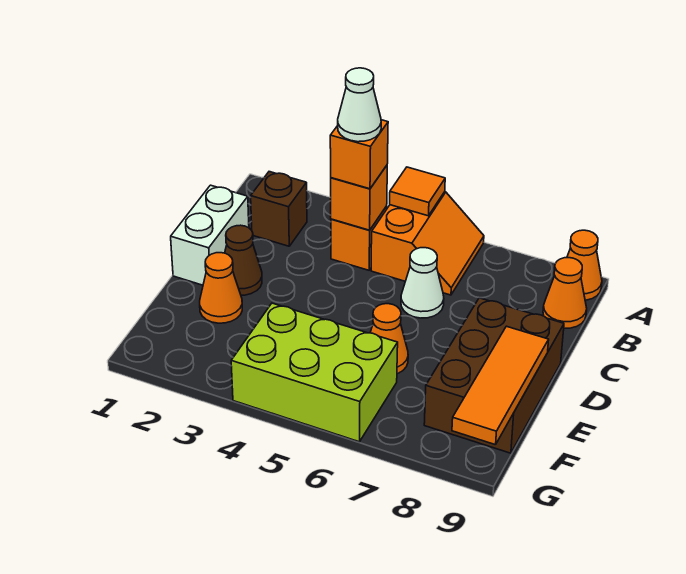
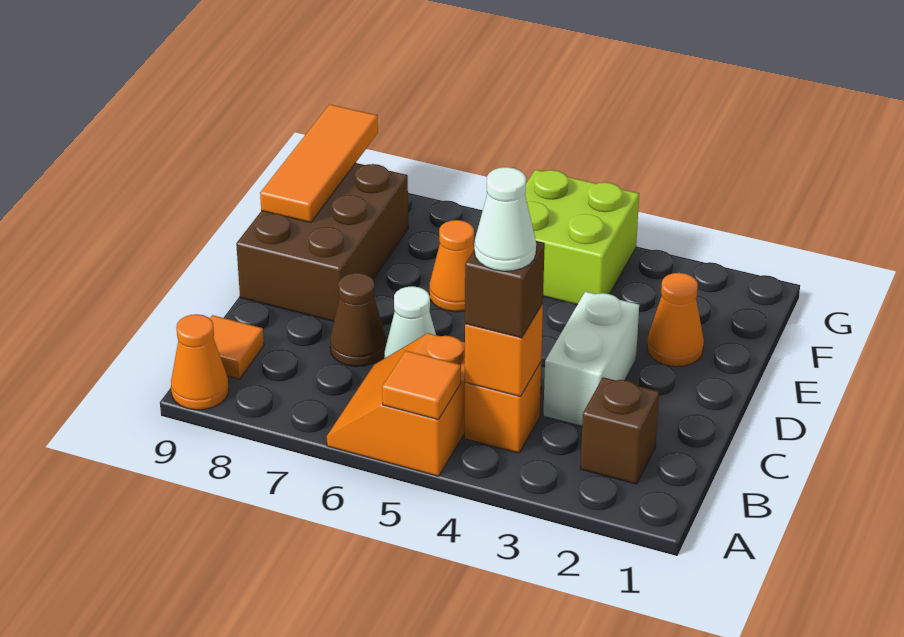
orange brick B4 level 3 -> brown brick B4 level 3
orange cone B9 level 1 -> orange tile B9 level 1
white brick C1:D1 level 1 -> white brick C3:D3 level 1
brown cone D2 level 1 -> brown cone C7 level 1
lime brick F4:G6 level 1 -> lime brick F4:G5 level 1

